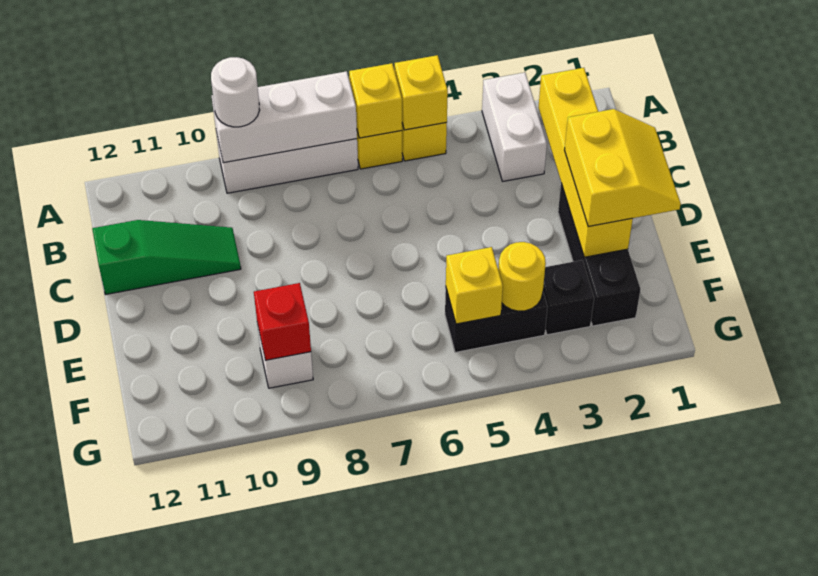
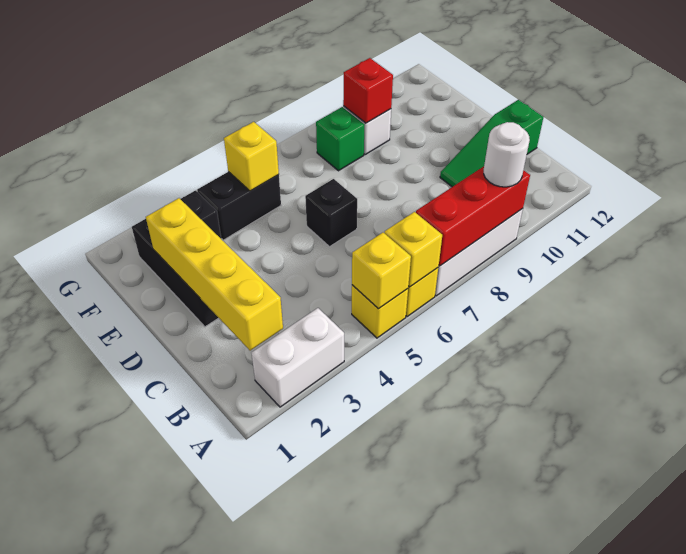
white brick A3:B3 level 1 -> white brick A2:A3 level 1
white brick A7:A9 level 2 -> red brick A7:A9 level 2
yellow slope D1:E2 level 3 top 2 -> none
none -> black brick D6 level 1
yellow round brick F4 level 2 -> none
none -> green brick F8 level 1

